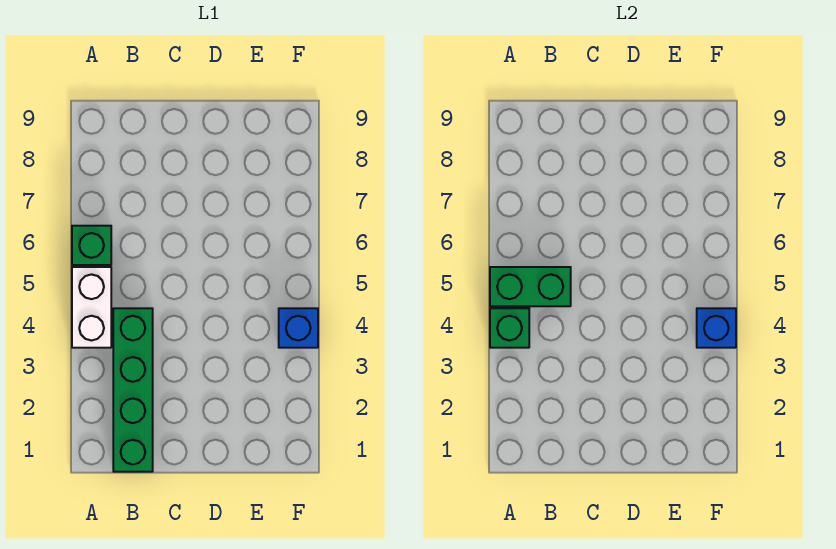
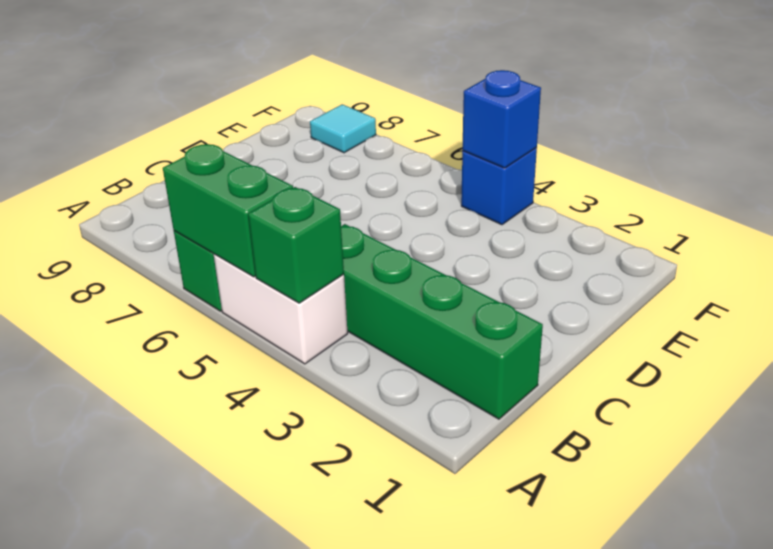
green brick A5:B5 level 2 -> green brick A5:A6 level 2
none -> cyan tile F8 level 1

